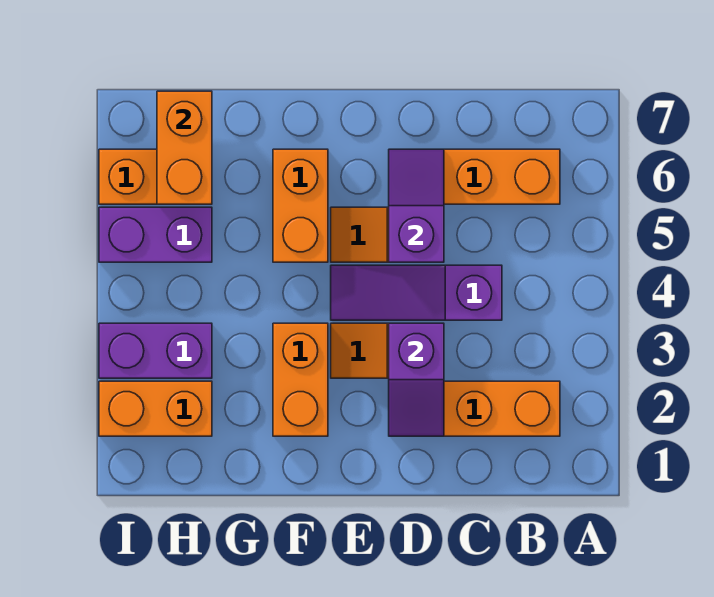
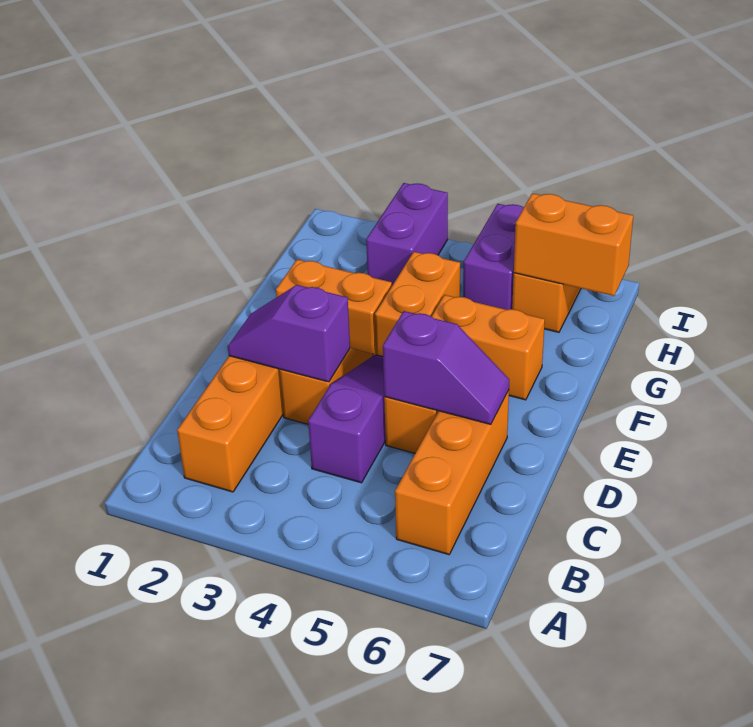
orange brick H2:I2 level 1 -> orange brick F4:G4 level 1

